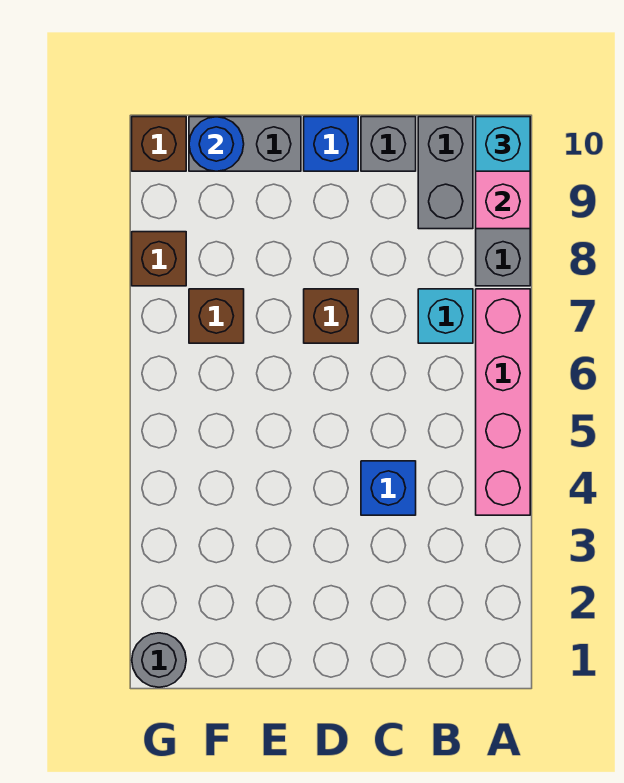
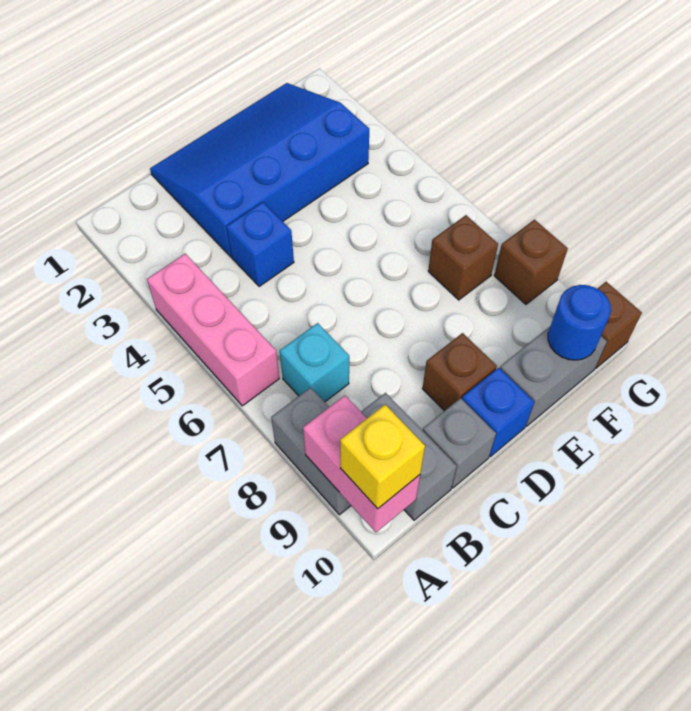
pink brick A4:A7 level 1 -> pink brick A4:A6 level 1
cyan brick A10 level 3 -> yellow brick A10 level 3
none -> blue slope C1:F3 level 1 top 3
brown brick D7 level 1 -> brown brick D9 level 1
grey round brick G1 level 1 -> none

